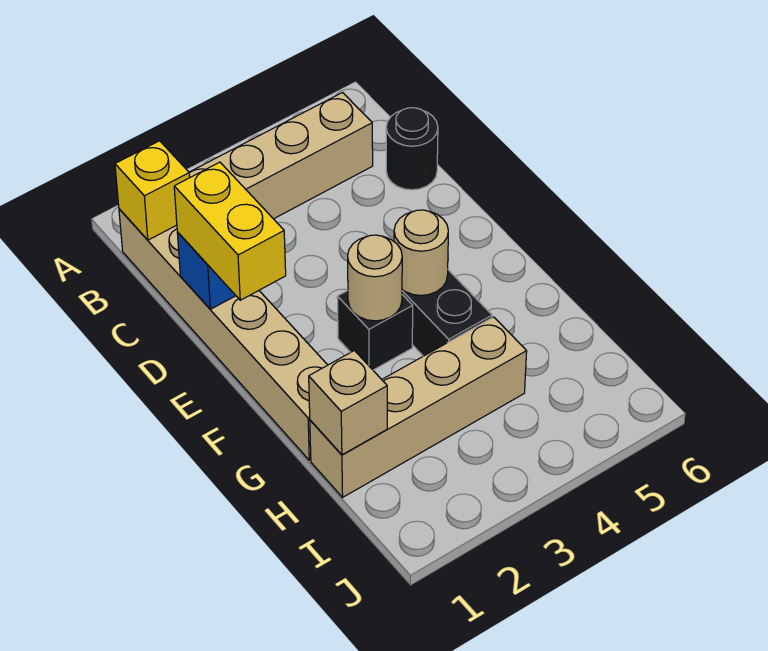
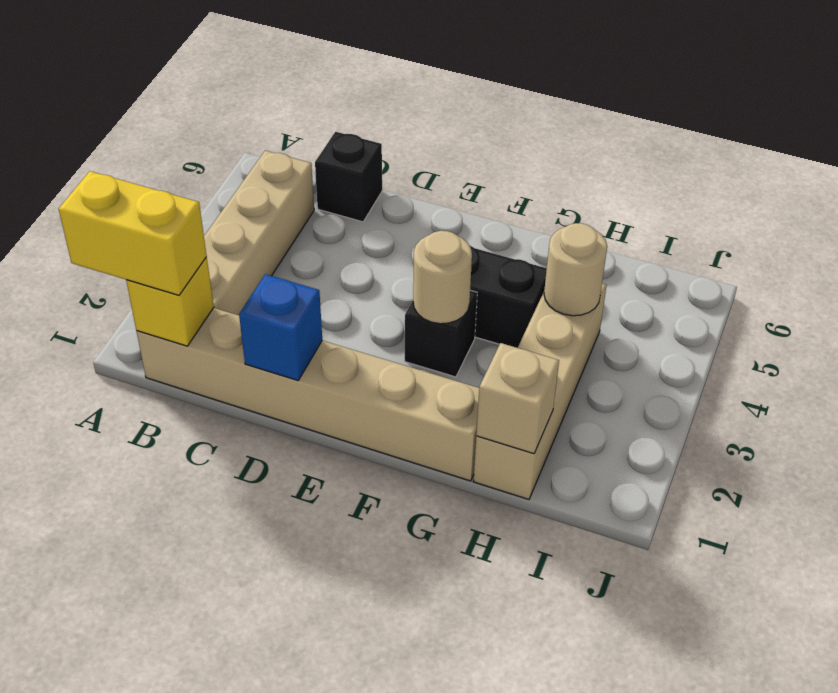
black round brick C6 level 1 -> black brick C6 level 1
yellow brick D1:E1 level 3 -> yellow brick A1:B1 level 3
tan round brick F4 level 2 -> tan round brick H4 level 2

